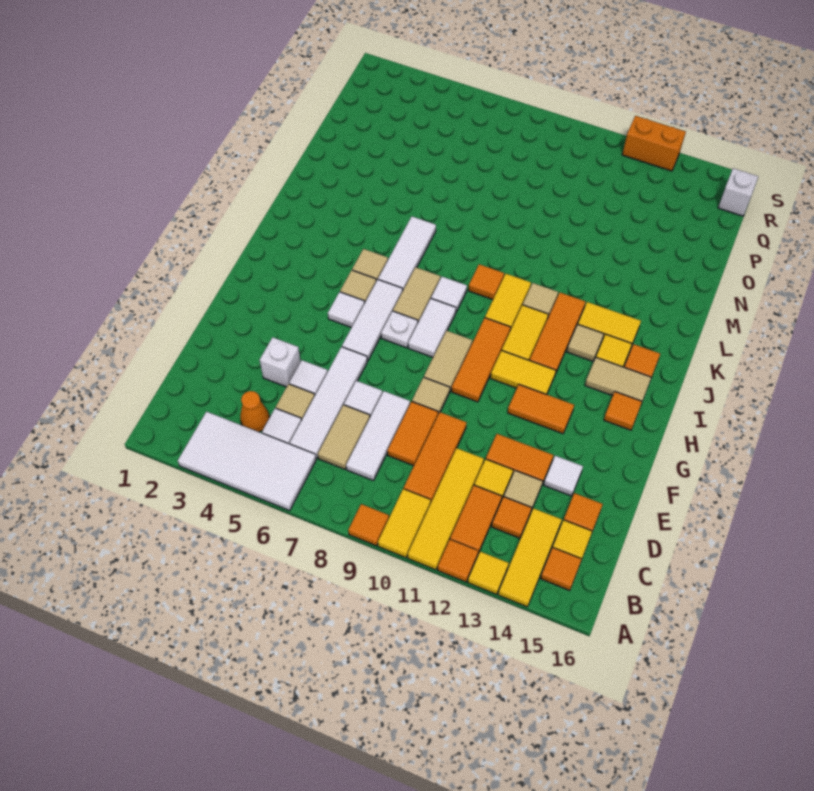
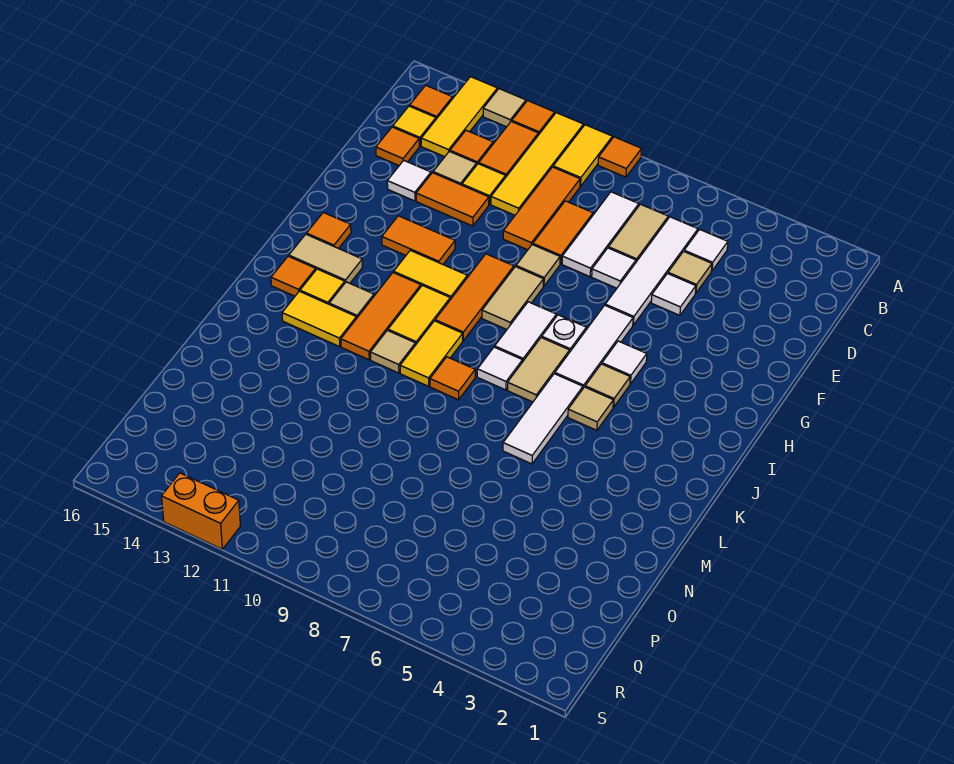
white tile A3:B6 level 1 -> none
yellow tile A13 level 1 -> tan tile A13 level 1
orange cone C4 level 1 -> none
white brick E4 level 1 -> none
white brick R16 level 1 -> none

